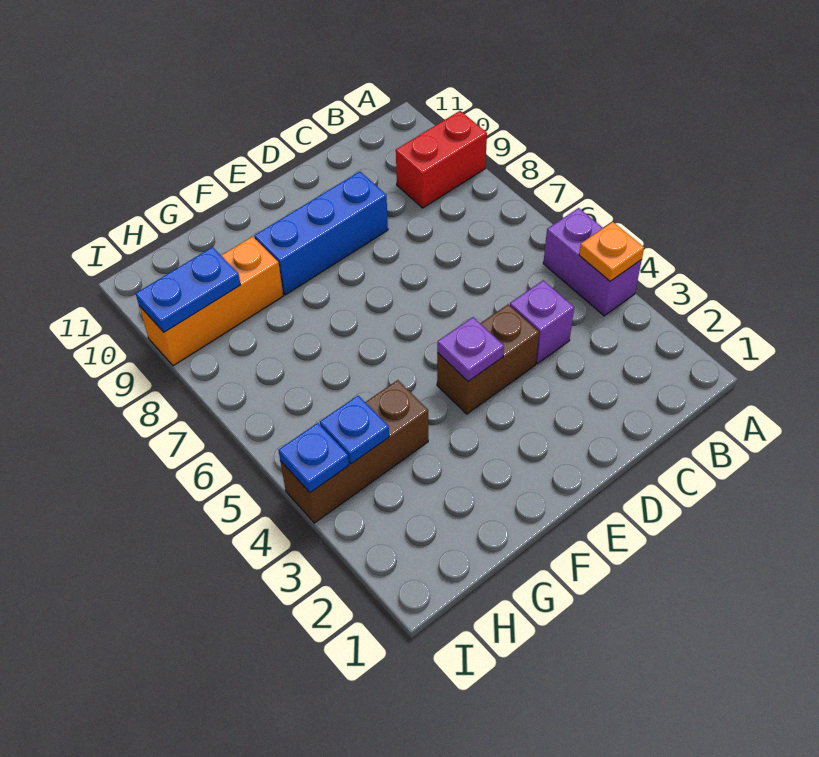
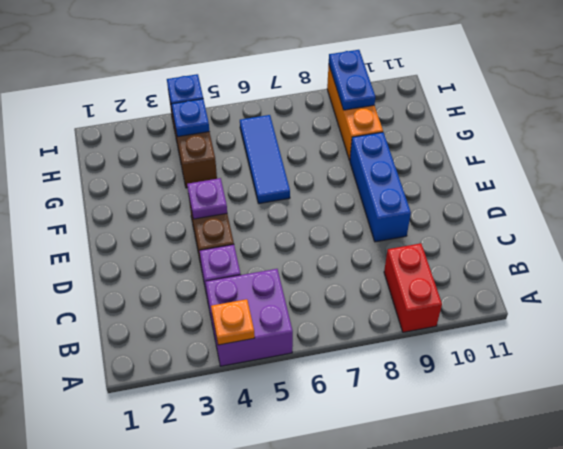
purple brick A4:A5 level 1 -> purple brick A4:B5 level 1
none -> blue tile F6:H6 level 1

